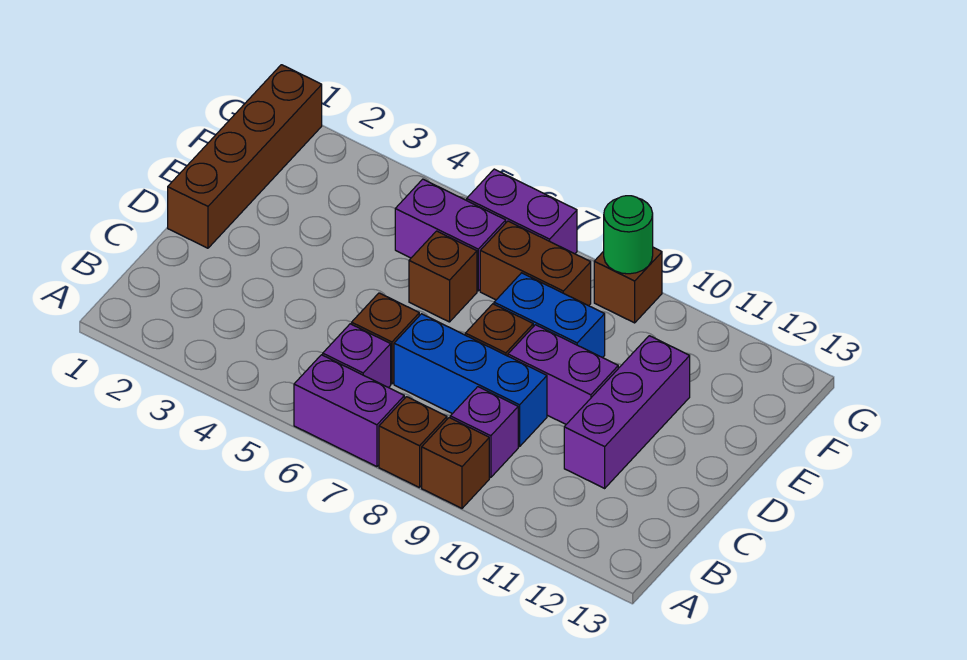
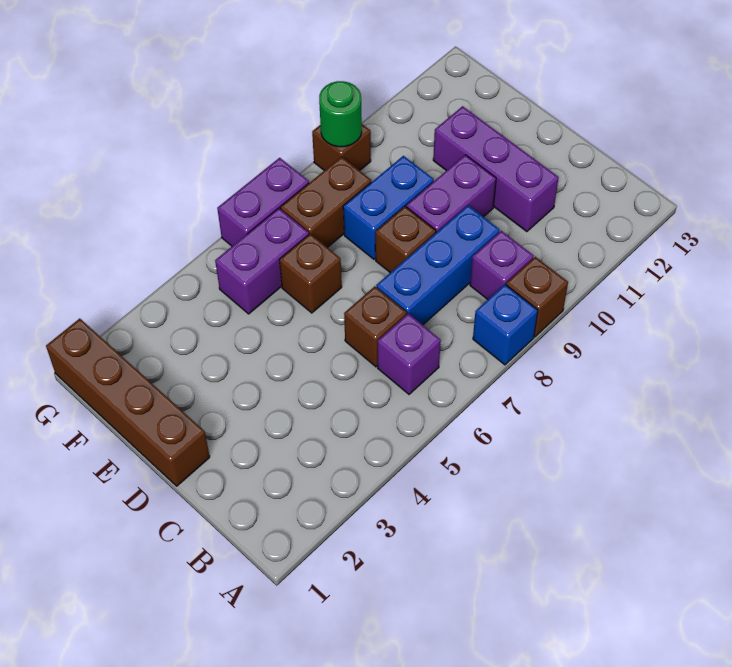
purple brick A6:A7 level 1 -> none
brown brick A8 level 1 -> blue brick A8 level 1

